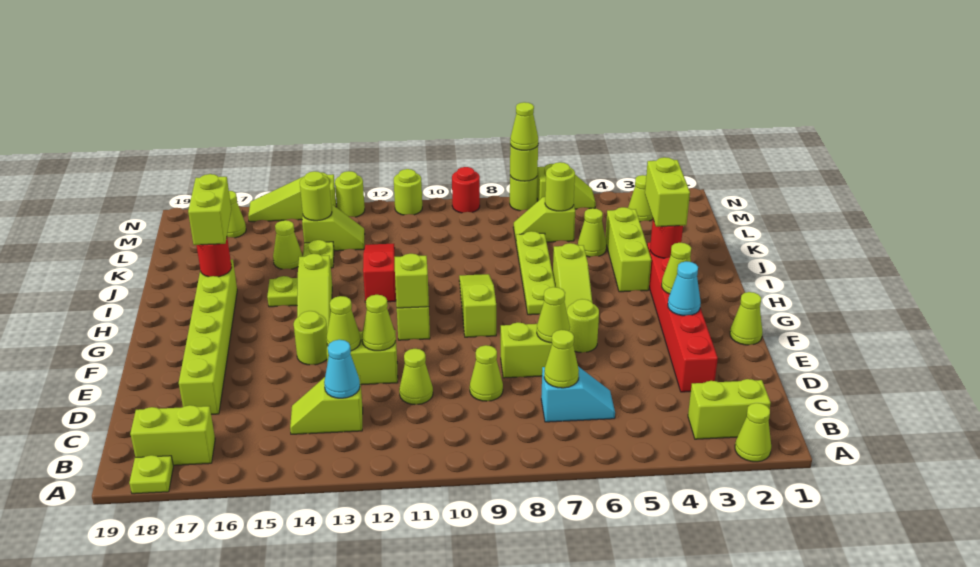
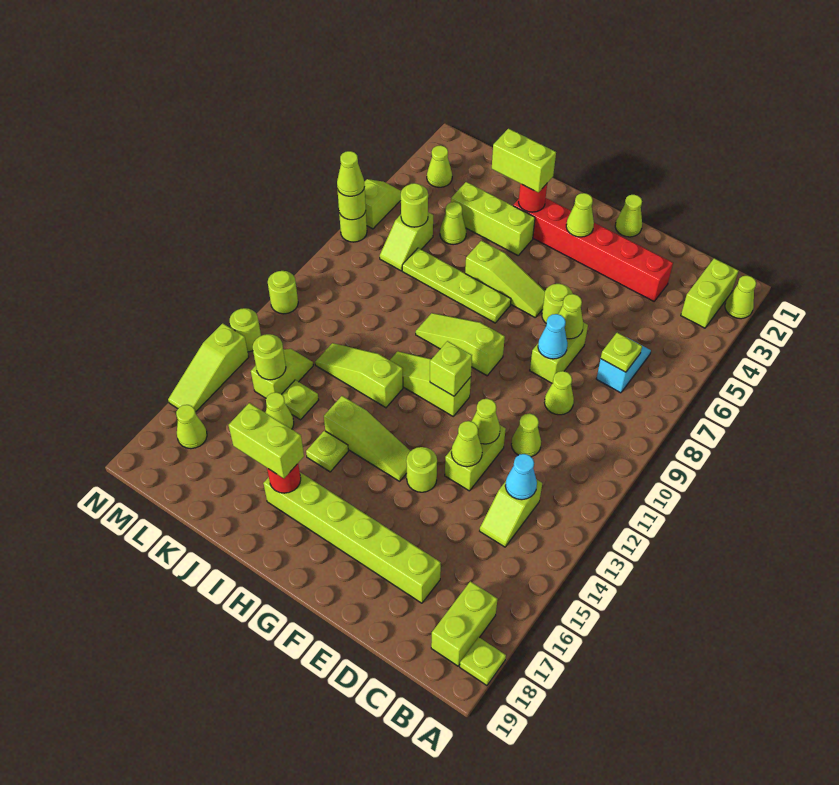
lime cone C7 level 2 -> lime plate C7 level 2
cyan cone F3 level 2 -> cyan cone E8 level 2
red slope I12:K12 level 1 top I -> lime slope I12:K12 level 1 top I
red round brick N9 level 1 -> none

